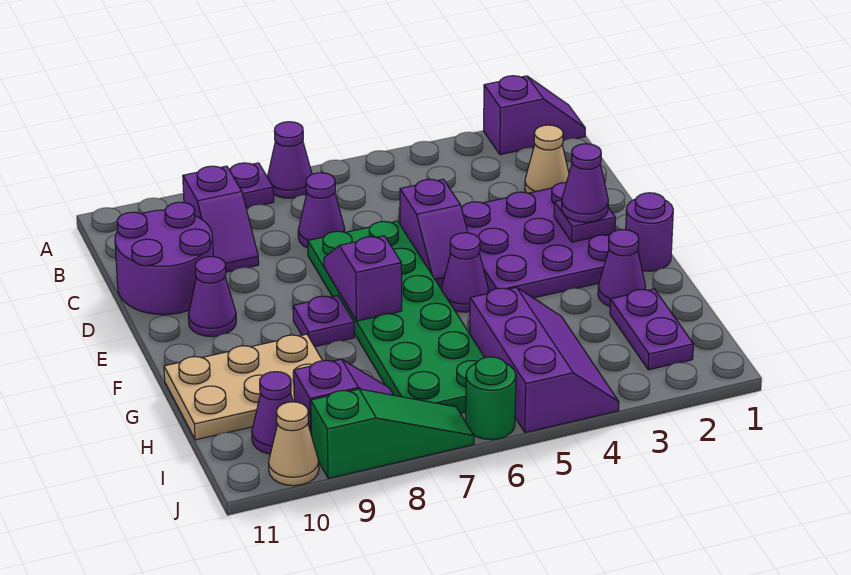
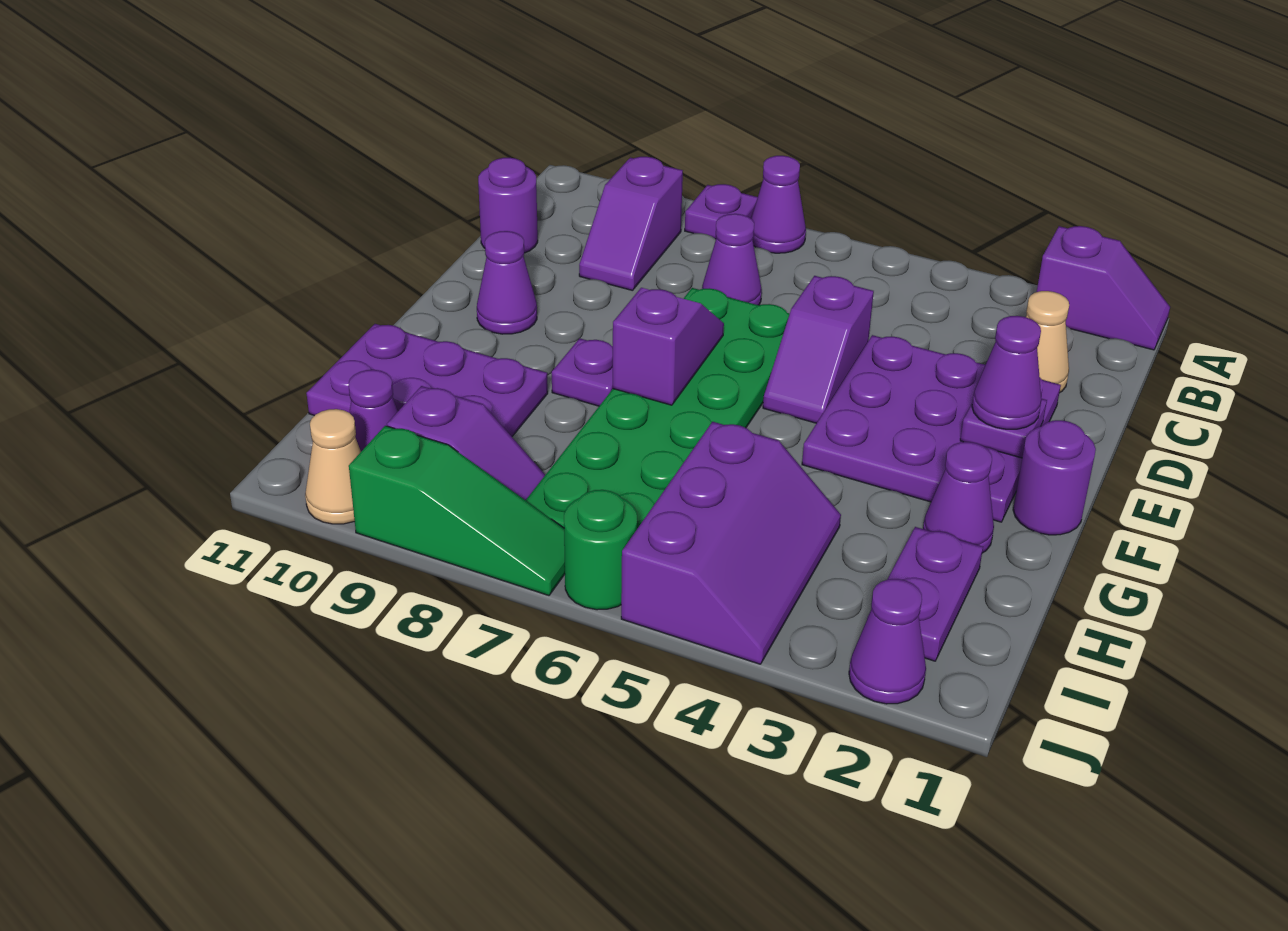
purple round brick C10:D11 level 1 -> purple round brick C11 level 1
purple cone F5 level 1 -> purple cone J2 level 1
tan plate G9:H11 level 1 -> purple plate G9:H11 level 1

